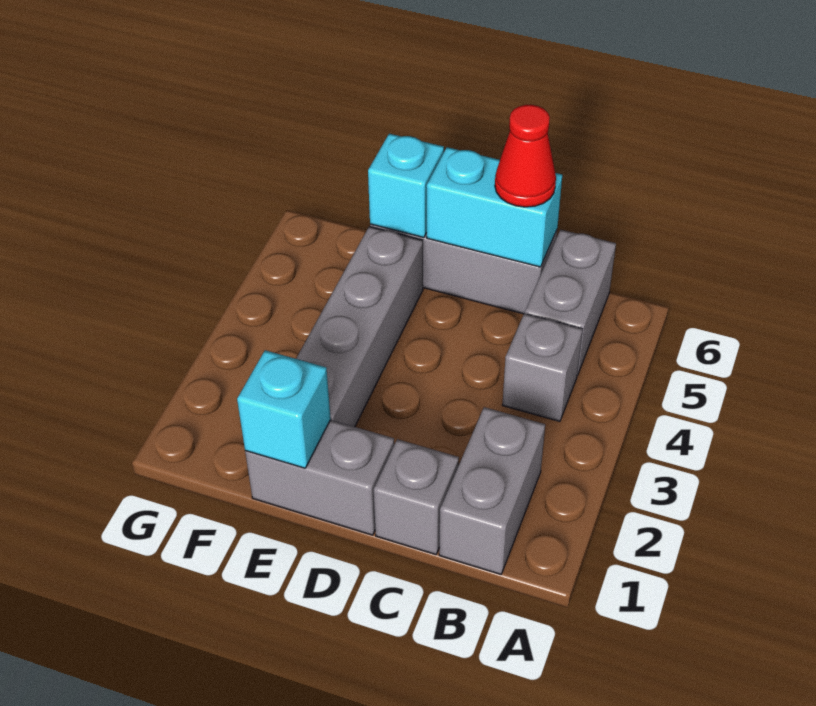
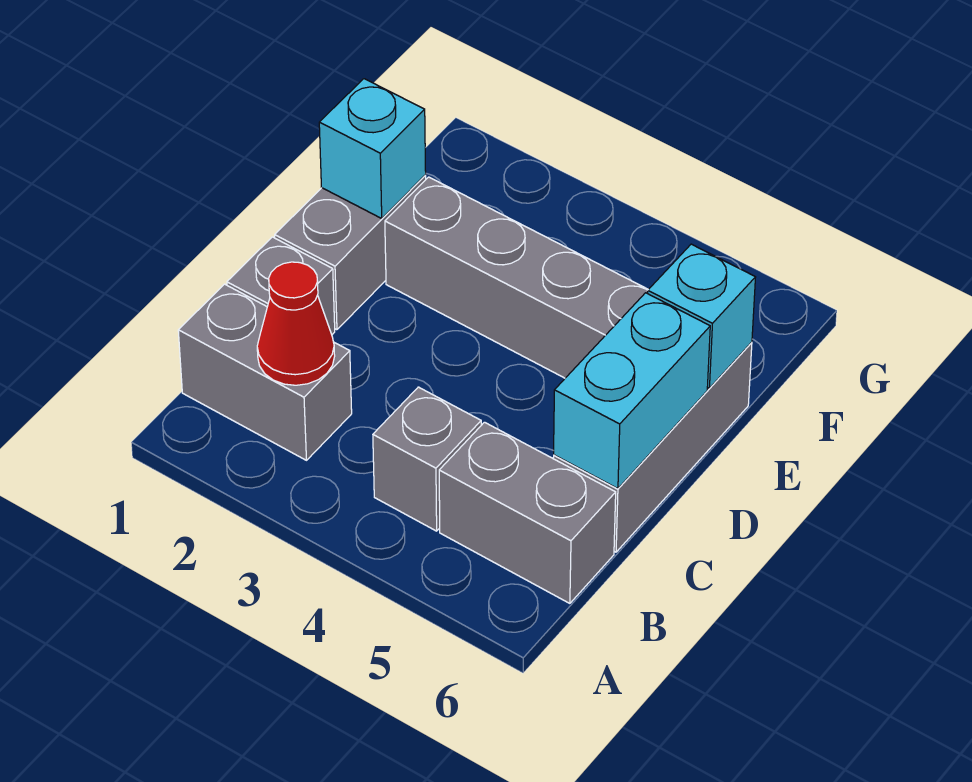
red cone C6 level 3 -> red cone B2 level 2

